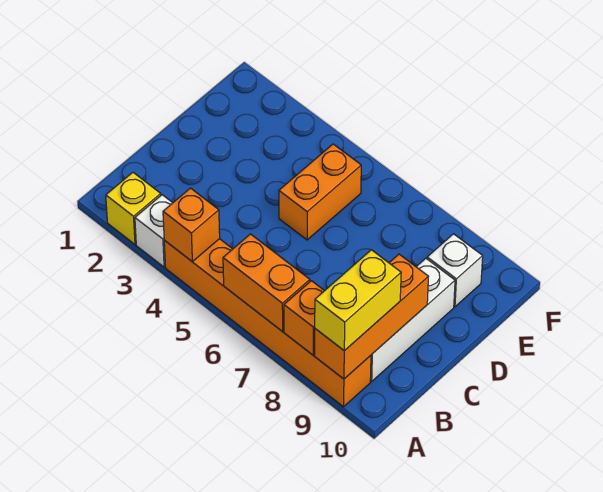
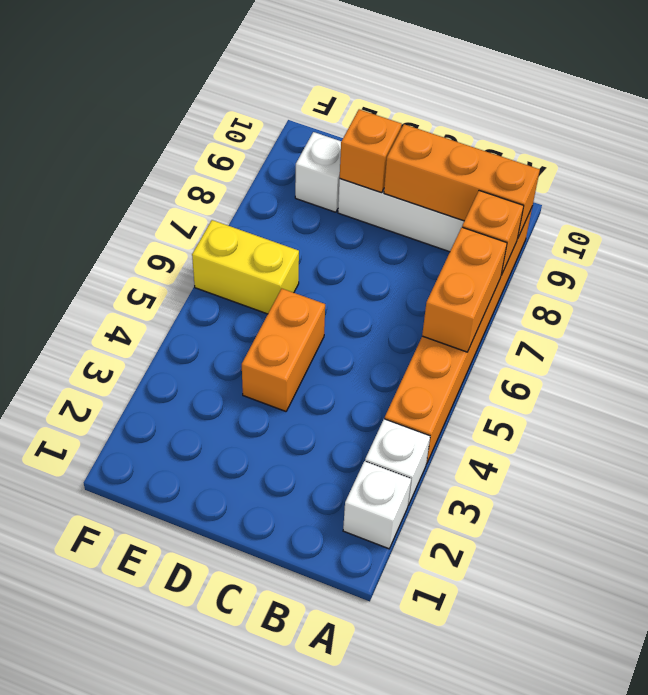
yellow brick A2 level 1 -> white brick A2 level 1
orange brick A4 level 2 -> orange brick D9 level 2
yellow brick A9:B9 level 3 -> yellow brick E6:F6 level 1
orange brick D5:E5 level 1 -> orange brick D4:D5 level 1

